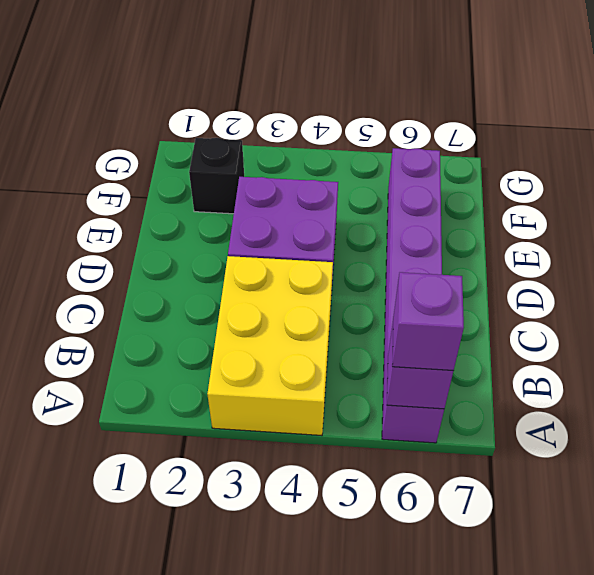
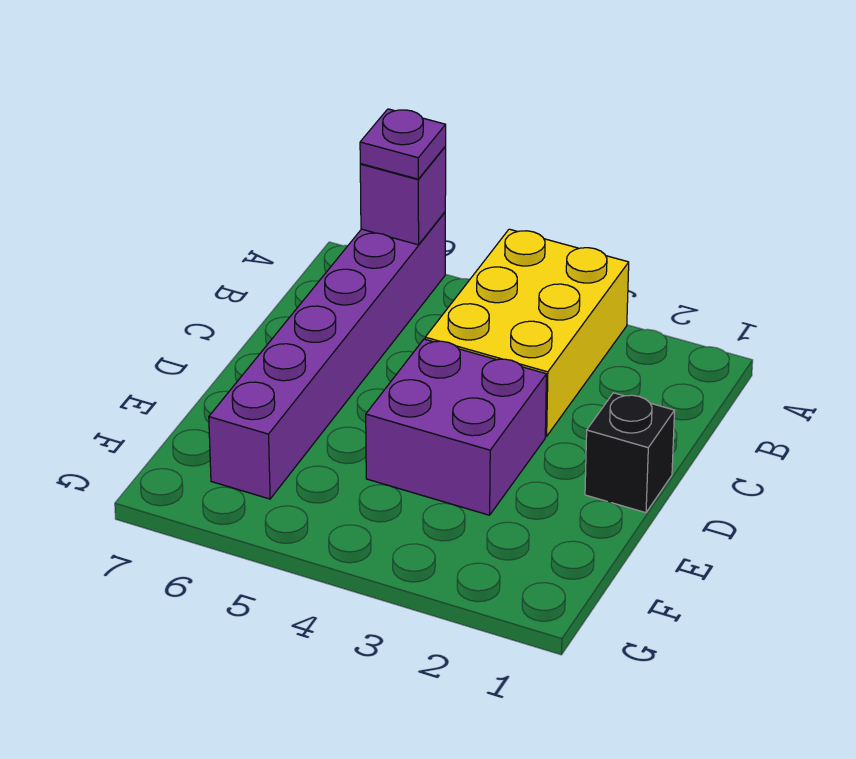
purple brick A6 level 3 -> purple plate A6 level 3
black brick F2 level 1 -> black brick D1 level 1

